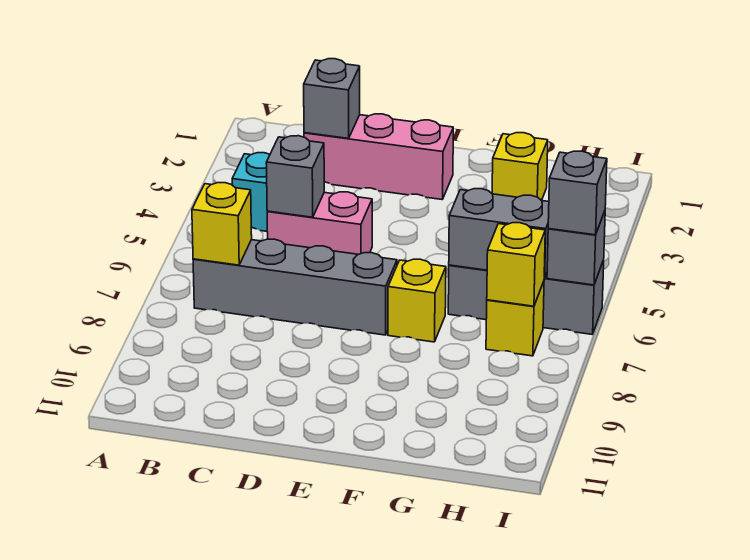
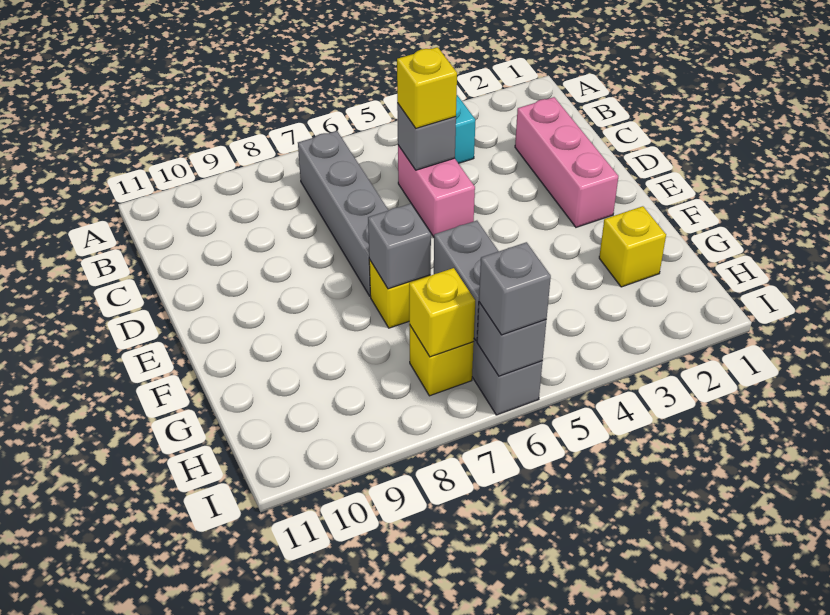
yellow brick B7 level 2 -> yellow brick C5 level 3
grey brick C2 level 2 -> grey brick F7 level 2

